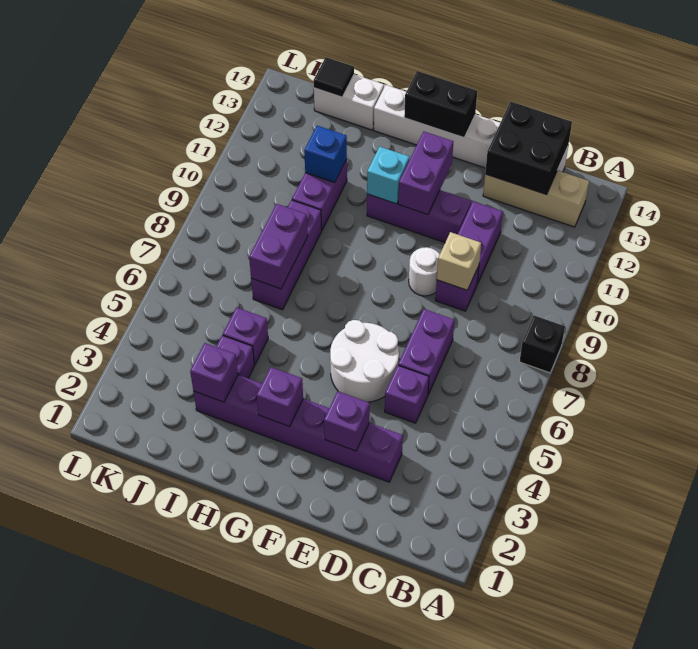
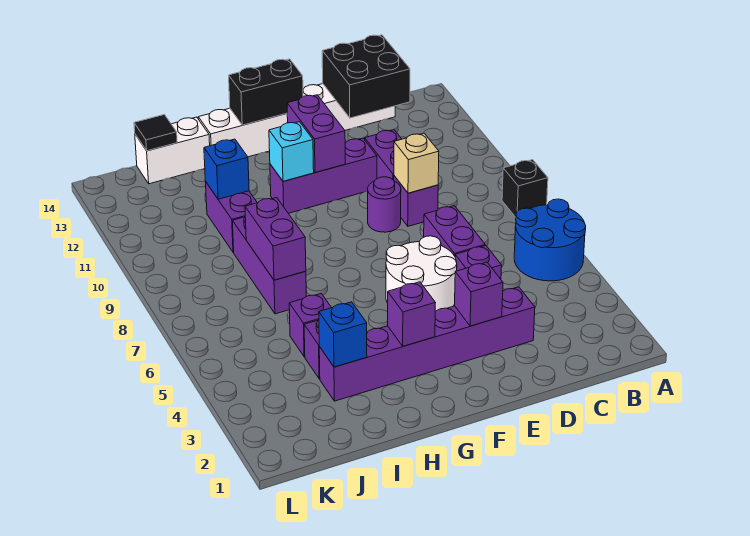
none -> blue round brick A5:B6 level 1
tan brick B13:D13 level 1 -> none
white round brick E9 level 1 -> purple round brick E9 level 1
purple brick I3 level 2 -> blue brick I3 level 2

